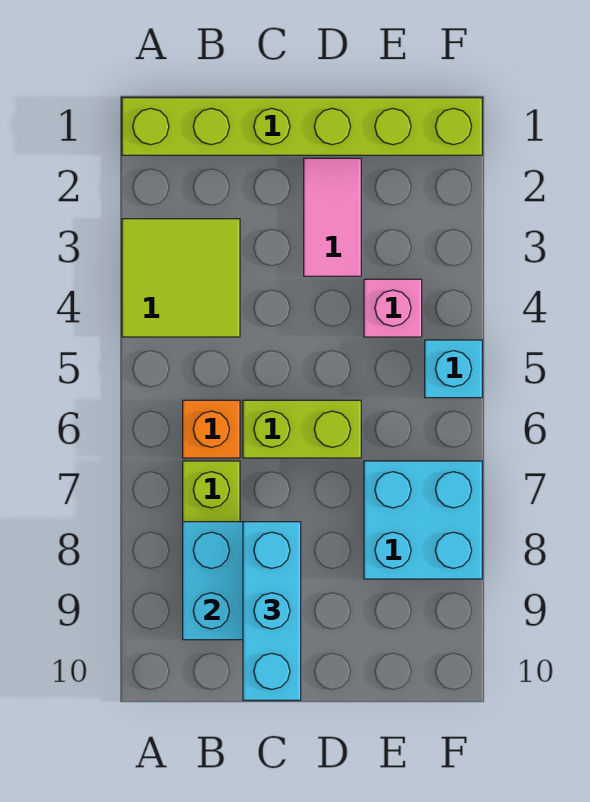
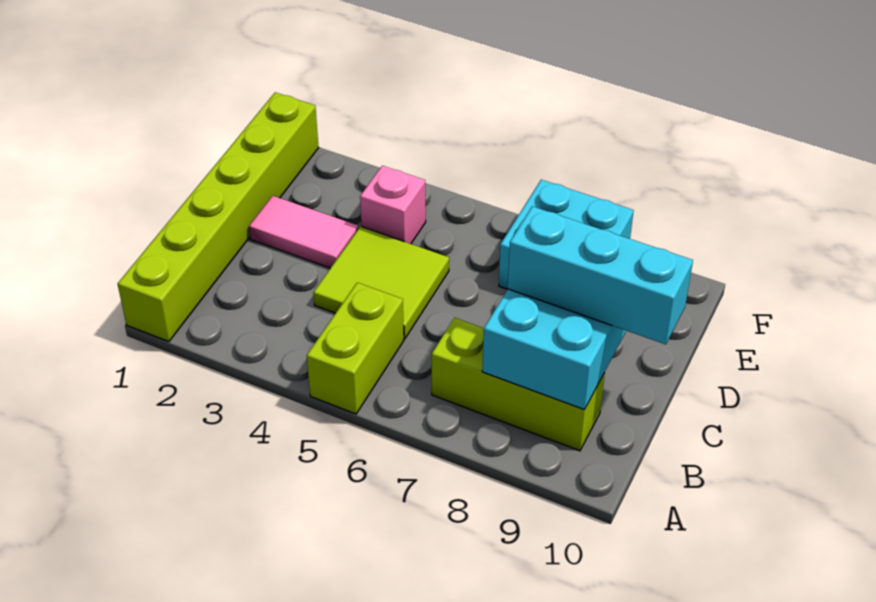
lime tile A3:B4 level 1 -> lime tile C4:D5 level 1
orange brick B6 level 1 -> none
lime brick C6:D6 level 1 -> lime brick A5:B5 level 1
cyan brick F5 level 1 -> none

